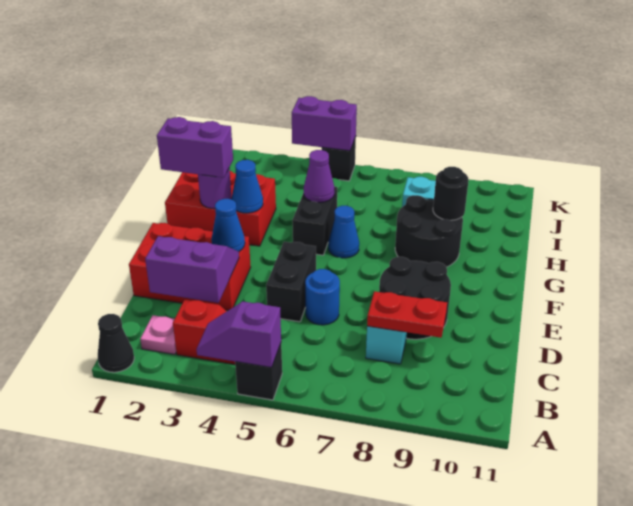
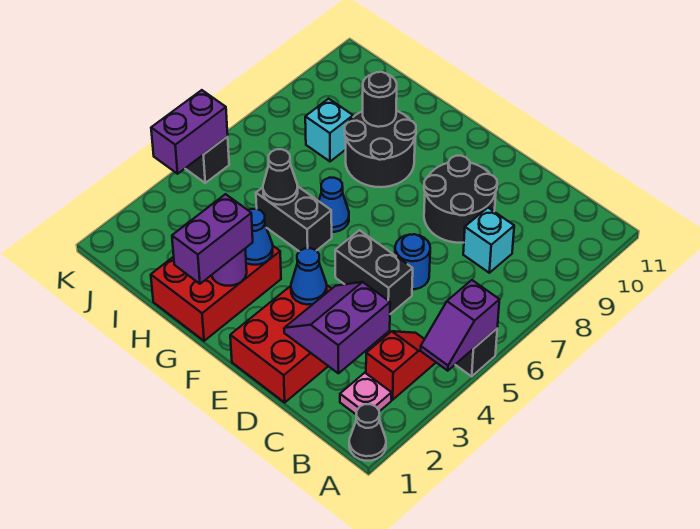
red plate C8:C9 level 2 -> none
purple cone H5 level 2 -> black cone H5 level 2

